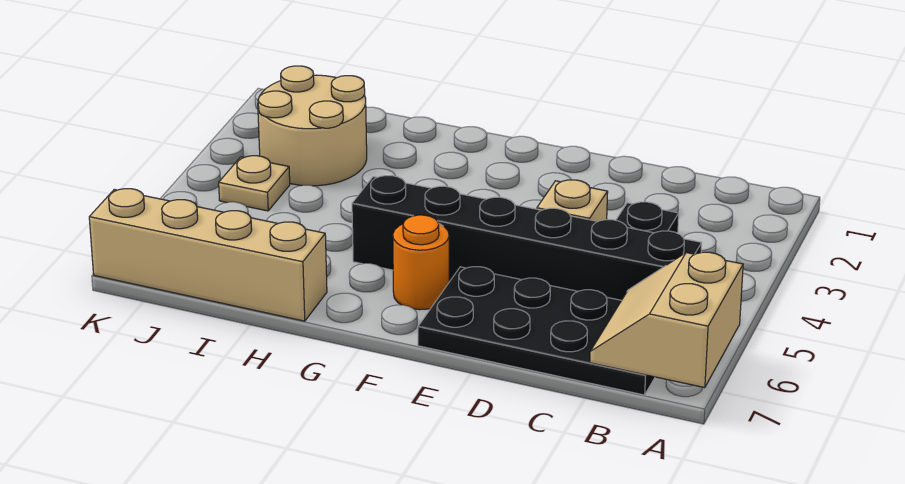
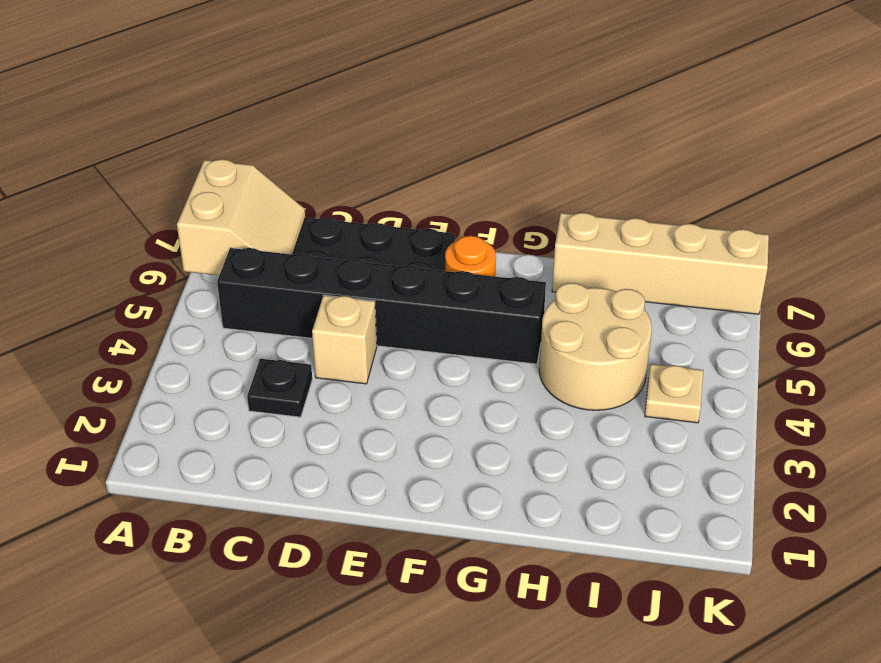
tan round brick I2:J3 level 1 -> tan round brick H4:I5 level 1

